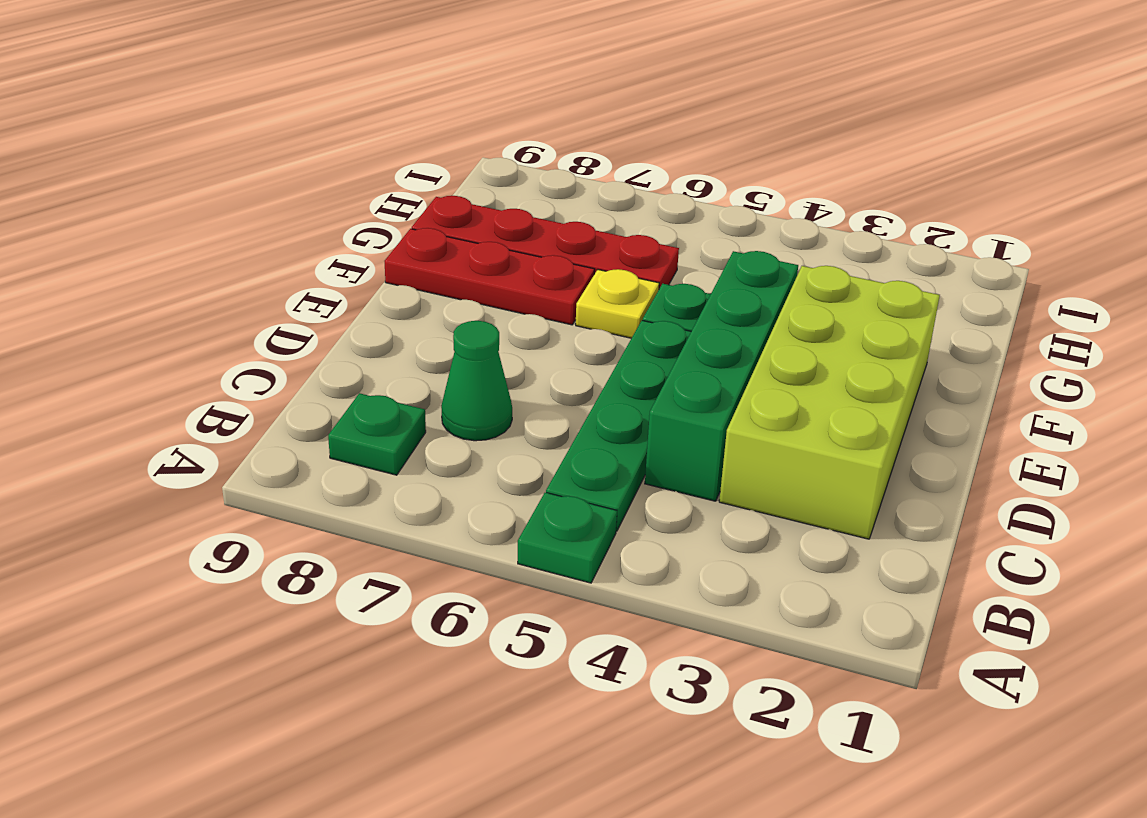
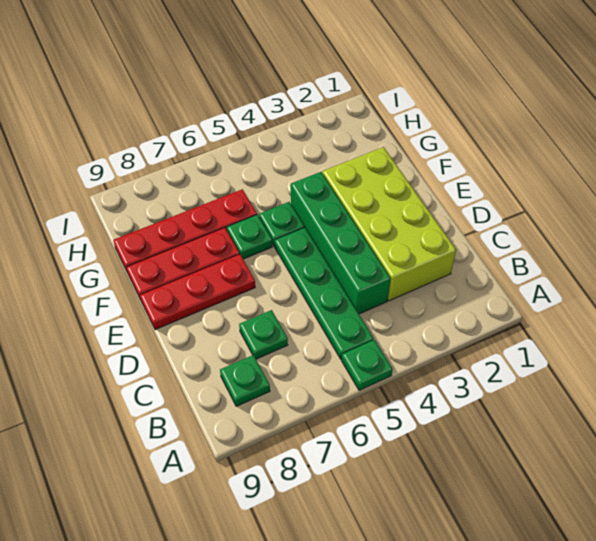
green cone C7 level 1 -> green plate C7 level 1
none -> red plate E7:E9 level 1
yellow plate F6 level 1 -> green plate F6 level 1

